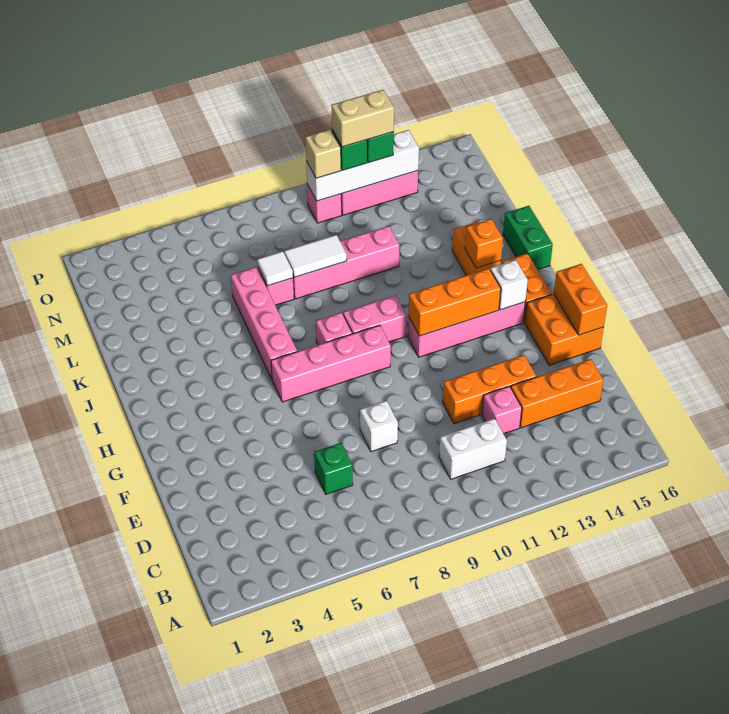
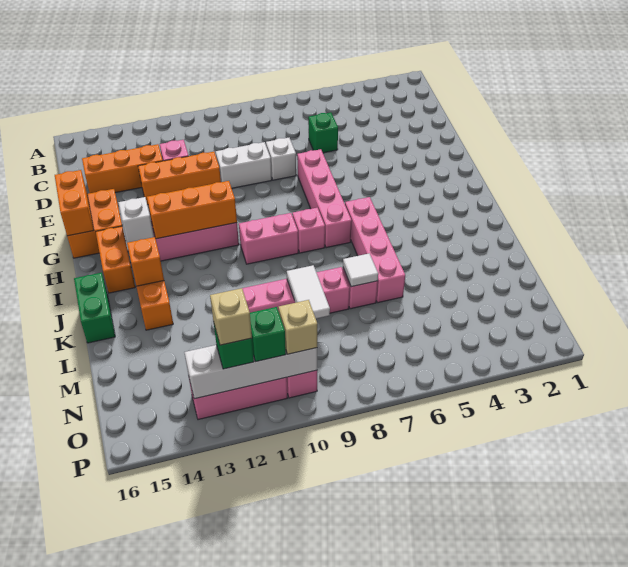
white brick C10:C11 level 1 -> white brick E9:E10 level 1
pink brick H6:H9 level 1 -> pink brick F7:I7 level 1
white tile L8:L9 level 2 -> white tile L9:M9 level 2
tan brick O11:O12 level 4 -> tan brick O12 level 4

